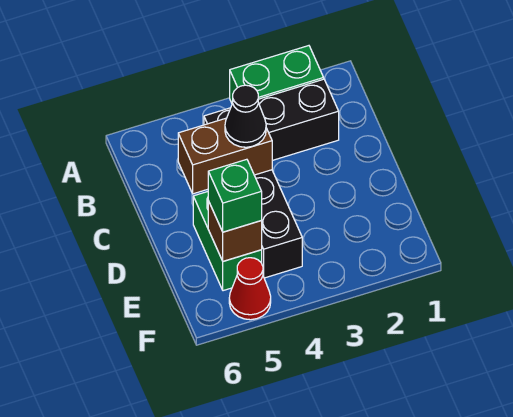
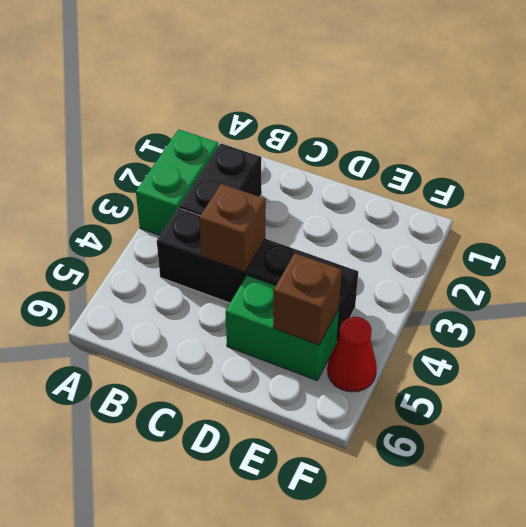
brown brick C4:C5 level 2 -> brown brick C4 level 2
black cone C4 level 3 -> none
green brick E5 level 3 -> none

